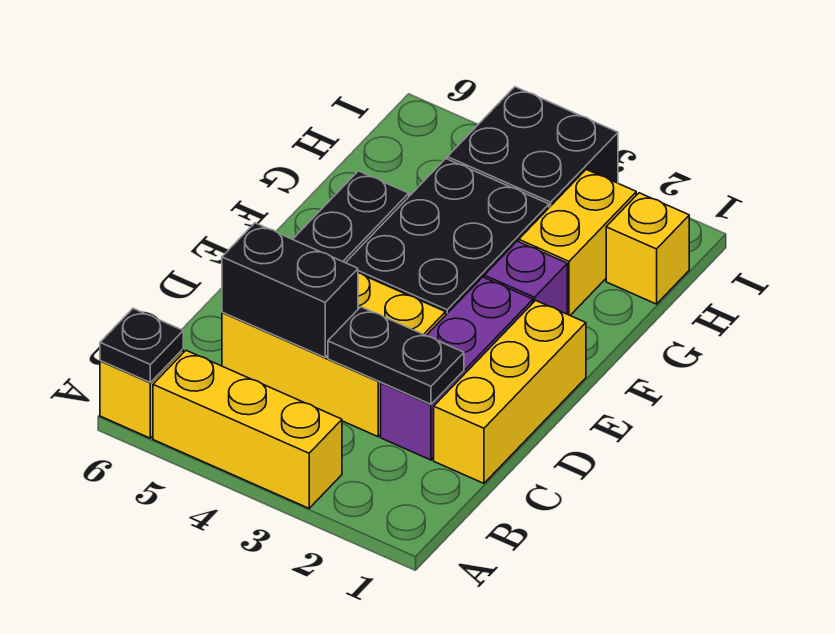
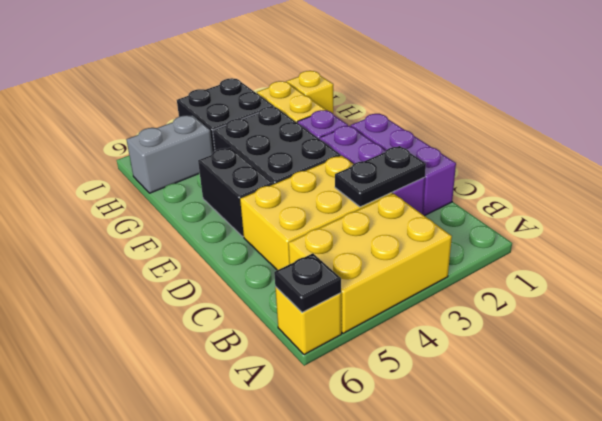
yellow brick A3:A5 level 1 -> yellow brick A3:B5 level 1
yellow brick C1:E1 level 1 -> purple brick C1:E1 level 1
black brick C4:C5 level 2 -> none
none -> grey brick H5:H6 level 1

